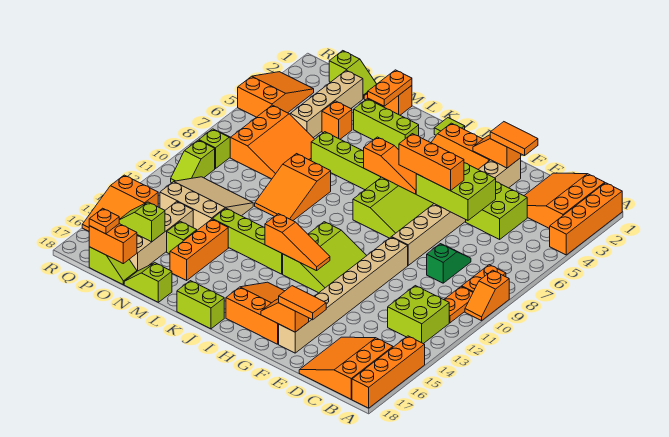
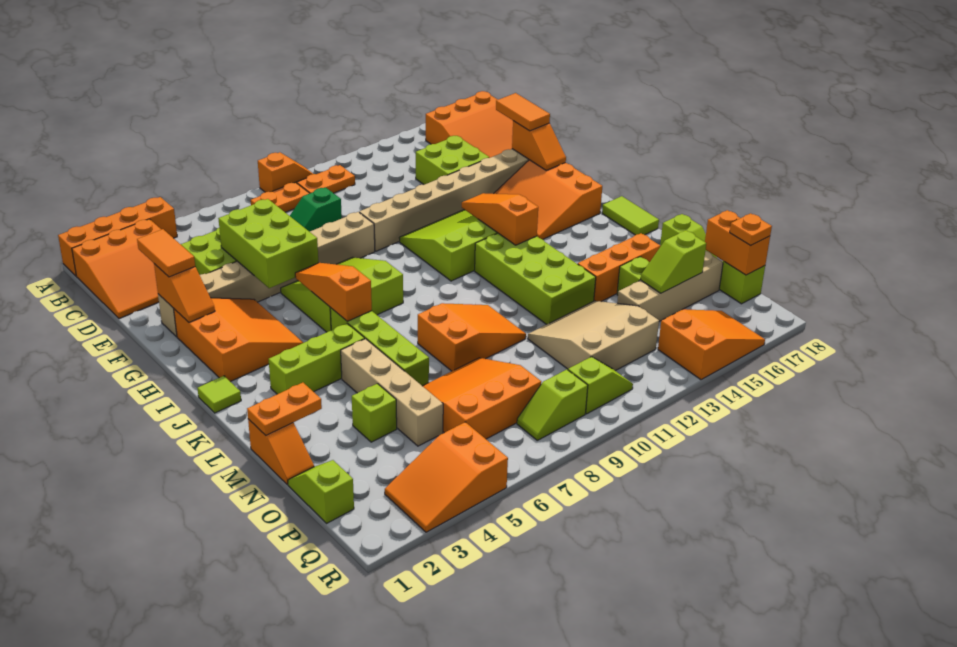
orange brick A15:A18 level 1 -> none
lime brick B12:C13 level 1 -> lime brick D14:E15 level 1
orange brick F6:H6 level 3 -> none
lime brick J13:M13 level 1 -> lime brick J12:M13 level 1
lime brick J18:K18 level 1 -> lime tile J18:K18 level 1
lime brick K3:M3 level 1 -> lime brick K3:K5 level 1
orange brick N4 level 1 -> lime brick N4 level 1
tan slope N11:P13 level 1 top 13 -> tan slope N11:P13 level 1 top P
tan brick O2:O5 level 1 -> tan brick L5:O5 level 1
lime slope O16:P16 level 2 top O -> lime slope O15:O16 level 2 top 16

